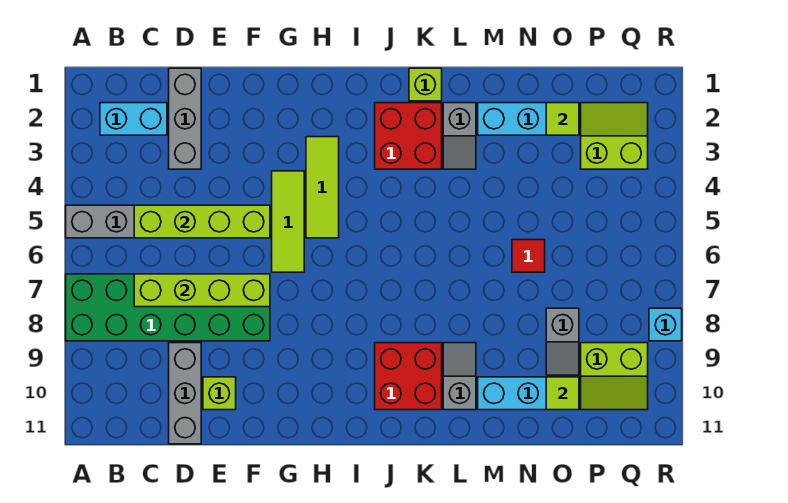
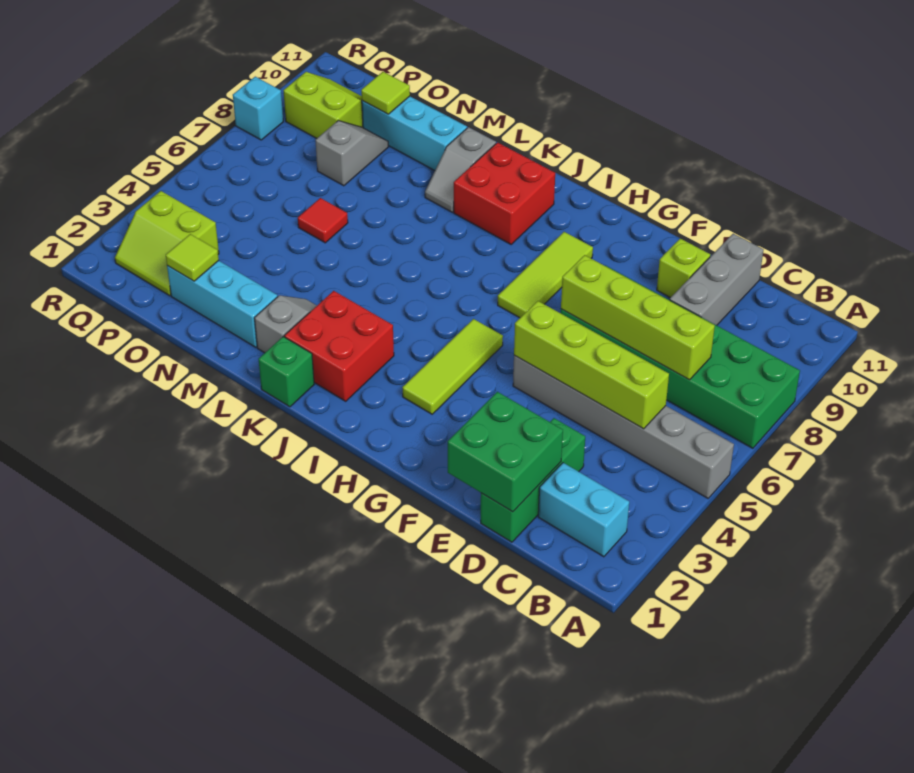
grey brick D1:D3 level 1 -> green brick D1:D3 level 1
none -> green brick D1:E2 level 2
lime tile G4:G6 level 1 -> lime tile H7:H9 level 1
lime brick K1 level 1 -> green brick K1 level 1

